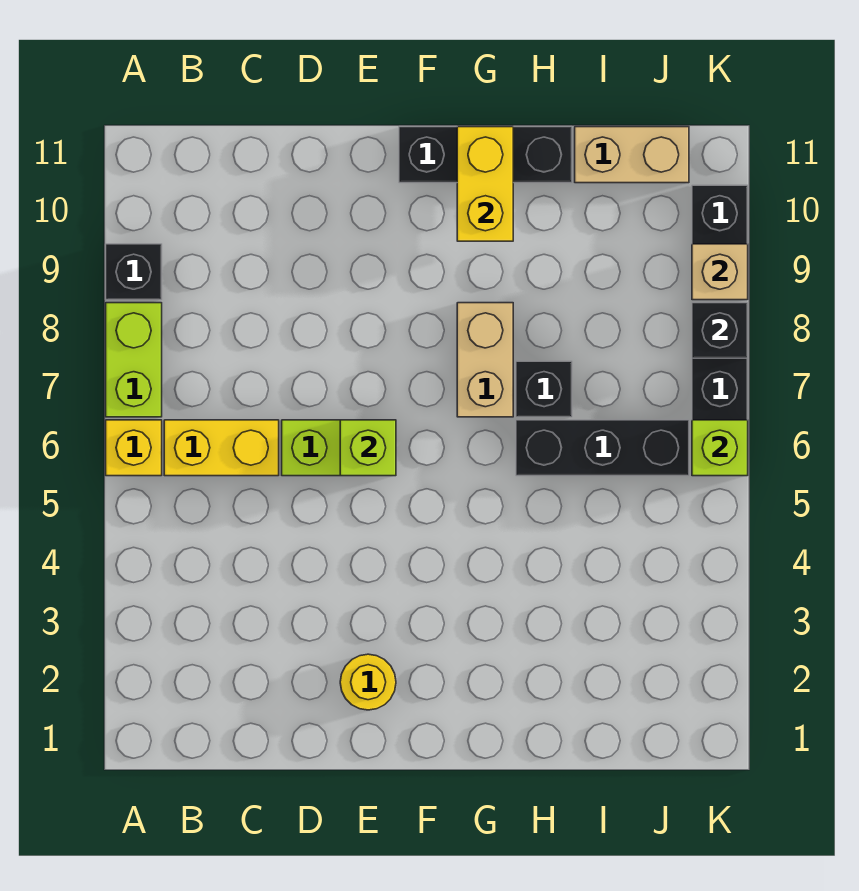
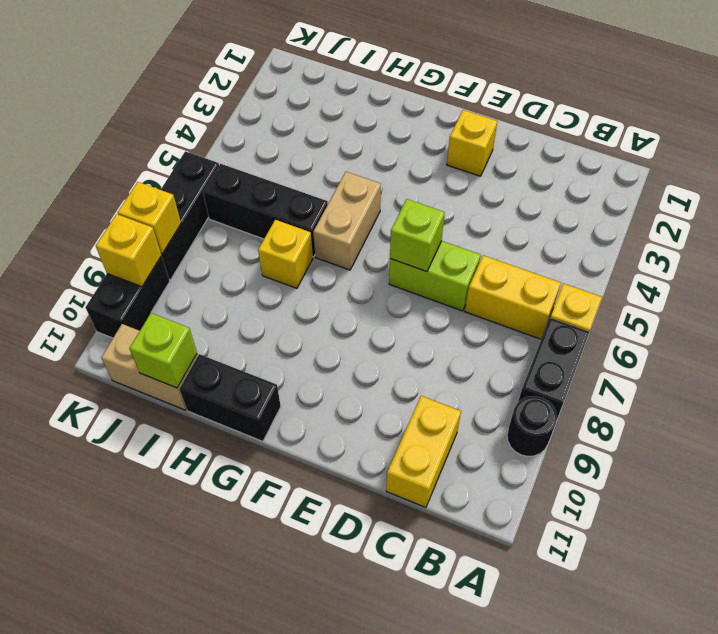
lime brick A7:A8 level 1 -> black brick A7:A8 level 1
black brick A9 level 1 -> black round brick A9 level 1
yellow round brick E2 level 1 -> yellow brick E2 level 1
black brick F11:H11 level 1 -> black brick G11:H11 level 1
tan brick G7:G8 level 1 -> tan brick G5:G6 level 1
yellow brick G10:G11 level 2 -> yellow brick C10:C11 level 1
black brick H7 level 1 -> yellow brick H7 level 1
lime brick K6 level 2 -> lime brick I11 level 2
black brick K8 level 2 -> yellow brick K8 level 2
tan brick K9 level 2 -> yellow brick K9 level 2

